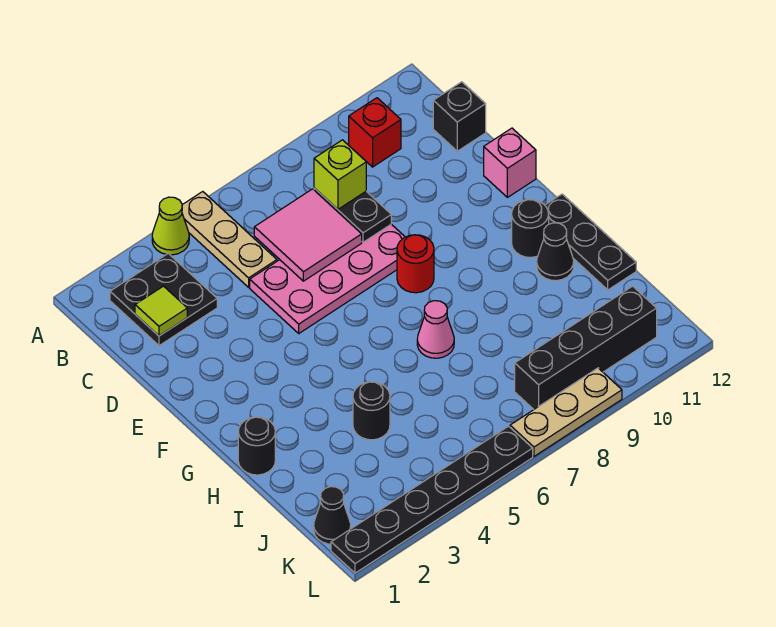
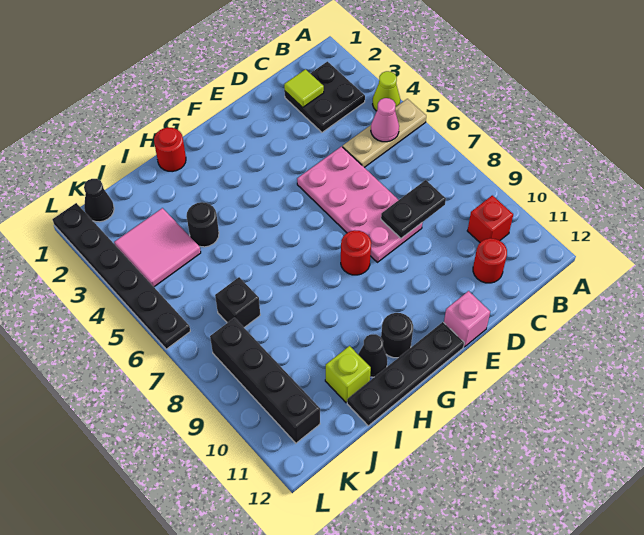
pink tile C6:D7 level 2 -> pink tile J3:K4 level 1
lime brick C8 level 3 -> lime brick I11 level 1
none -> red round brick C11 level 1
black brick C12 level 1 -> black brick J7 level 1
black plate G12:I12 level 1 -> black plate F12:I12 level 1
black round brick H1 level 1 -> red round brick H1 level 1
pink cone H7 level 1 -> pink cone B5 level 2
tan plate L7:L9 level 1 -> none

